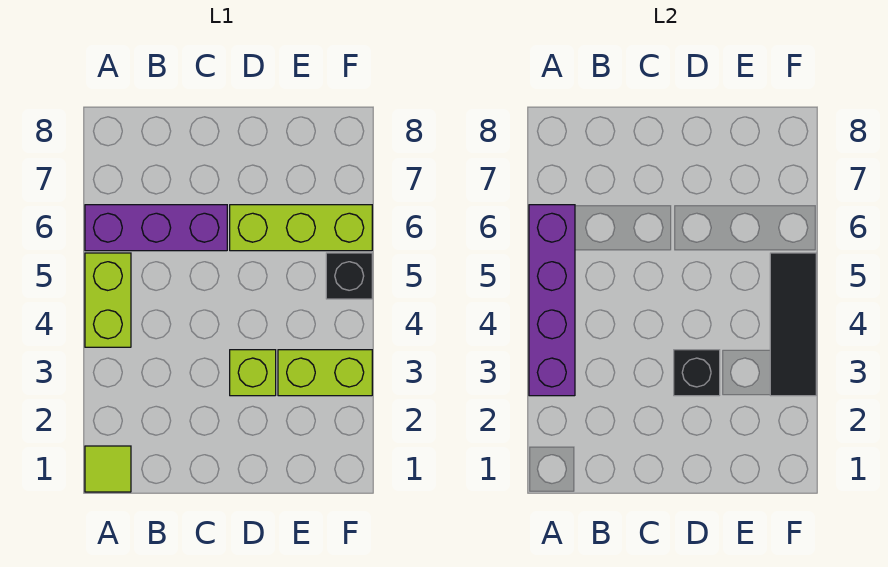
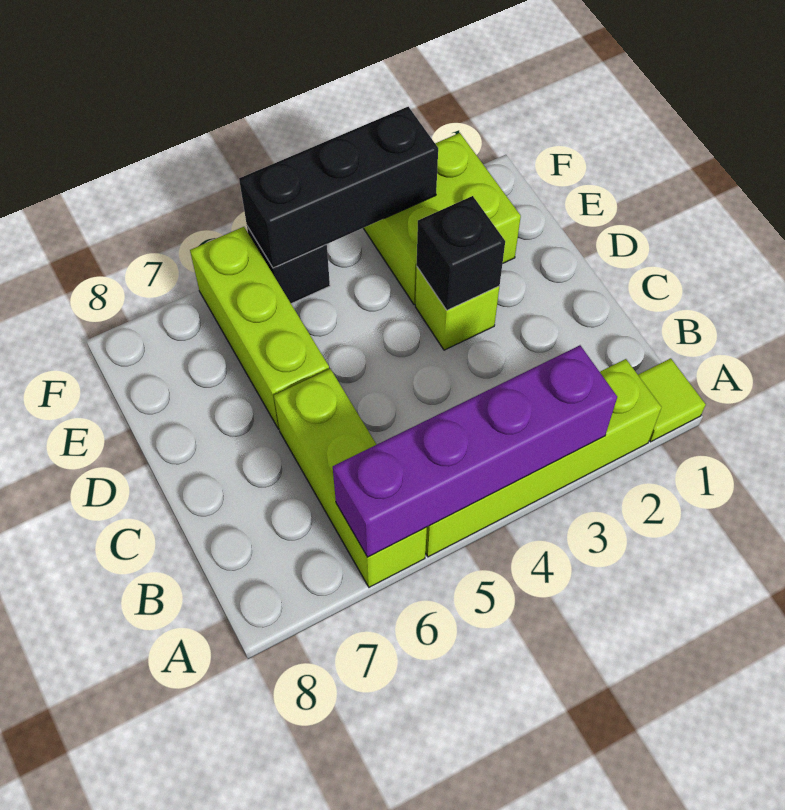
lime brick A4:A5 level 1 -> lime brick A2:A5 level 1
purple brick A6:C6 level 1 -> lime brick A6:C6 level 1
lime brick E3:F3 level 1 -> lime brick E2:F3 level 1
black tile F3:F5 level 2 -> black brick F3:F5 level 2

